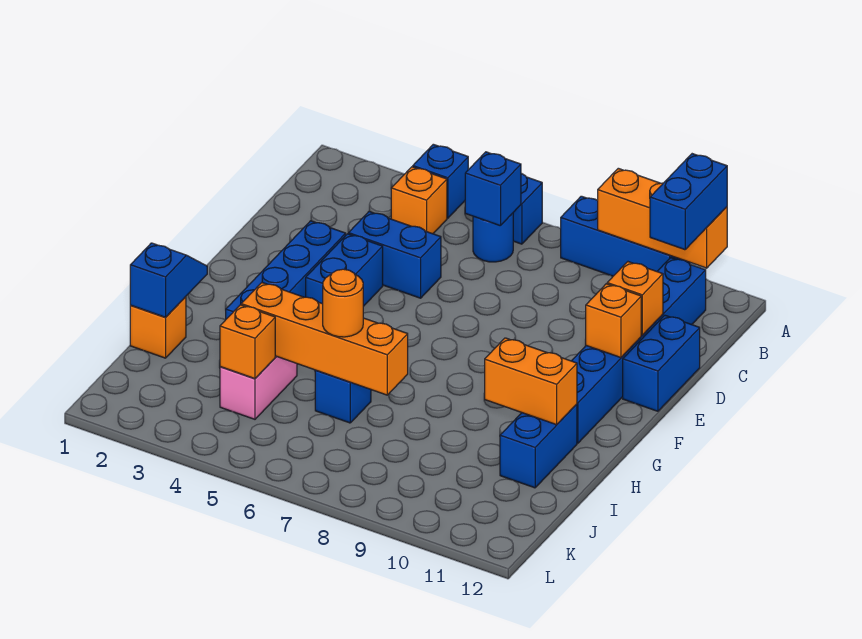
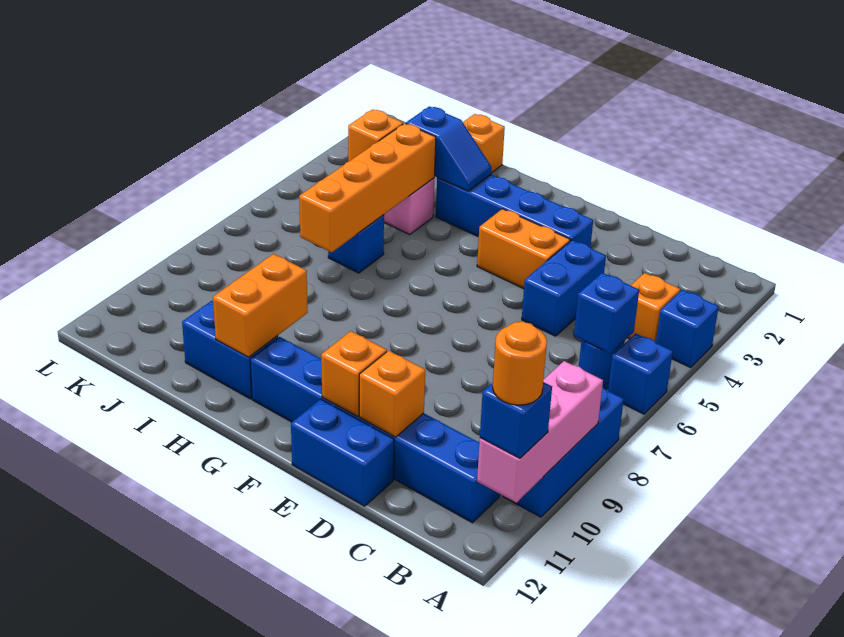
orange brick A9:A11 level 2 -> pink brick A9:A11 level 2
blue brick A11:B11 level 3 -> blue brick A11 level 3
blue brick E4:F4 level 1 -> orange brick E4:F4 level 1
blue slope H1:I1 level 2 top I -> blue slope H3:I3 level 2 top I
orange round brick I6 level 3 -> orange round brick A11 level 4

